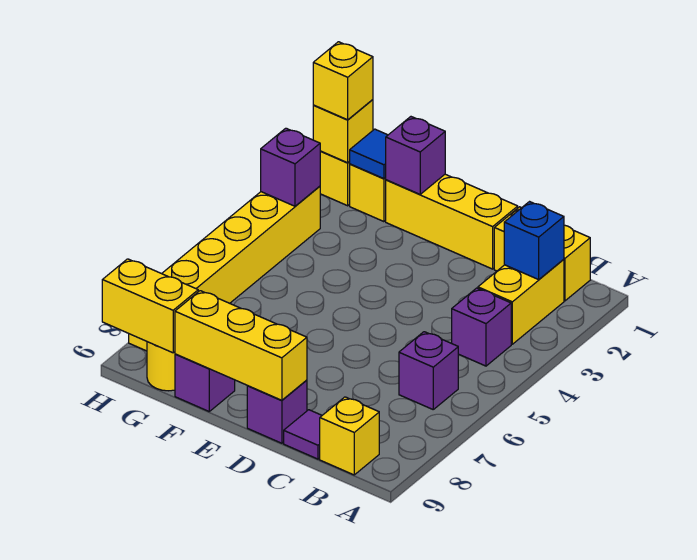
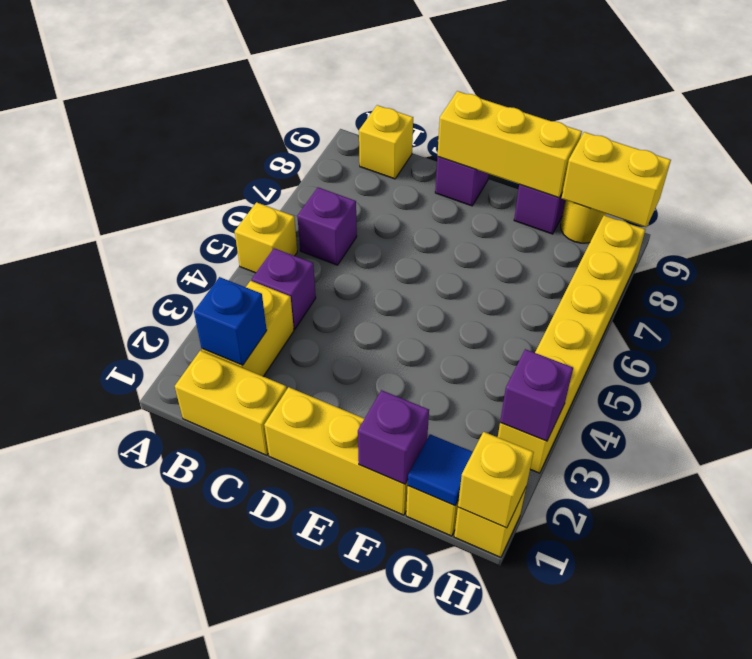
purple tile C9 level 1 -> none
yellow brick H1 level 3 -> yellow brick A5 level 1

